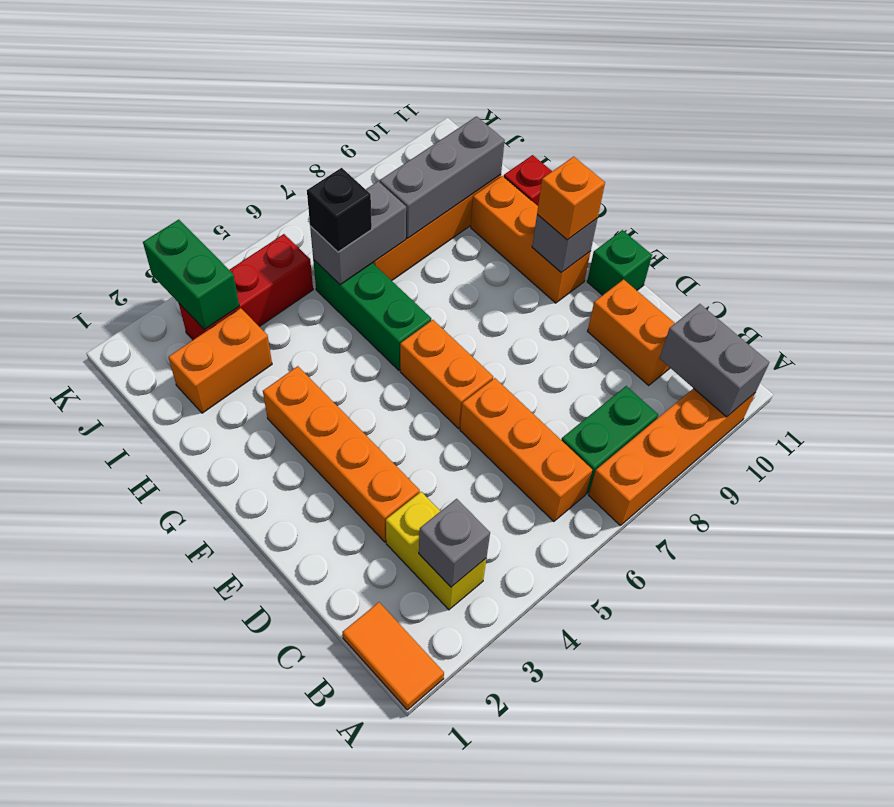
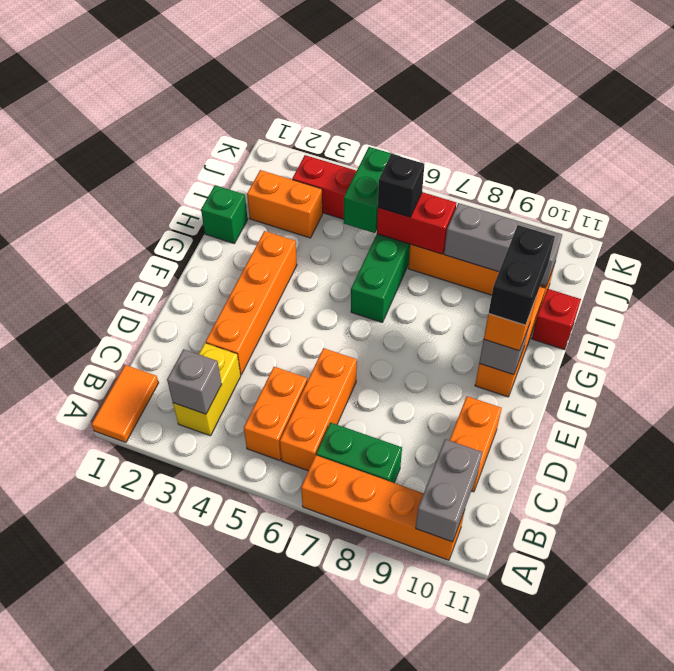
orange brick E6:F6 level 1 -> orange brick B5:C5 level 1
green brick E11 level 1 -> green brick H1 level 1
none -> black brick F10:G10 level 4
grey brick I6:I7 level 2 -> red brick I6:I7 level 2
green brick J3:K3 level 2 -> green brick I5:J5 level 2

